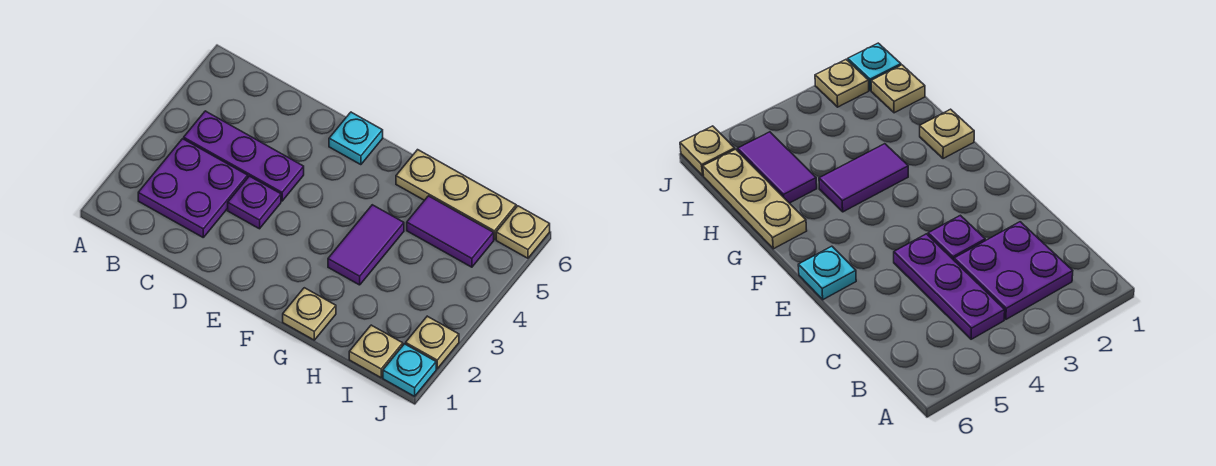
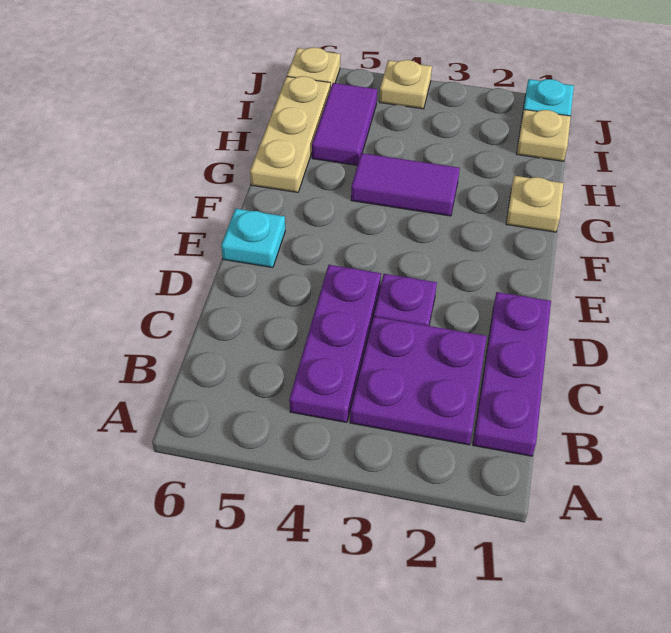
none -> purple plate B1:D1 level 1
tan plate J2 level 1 -> tan plate J4 level 1

